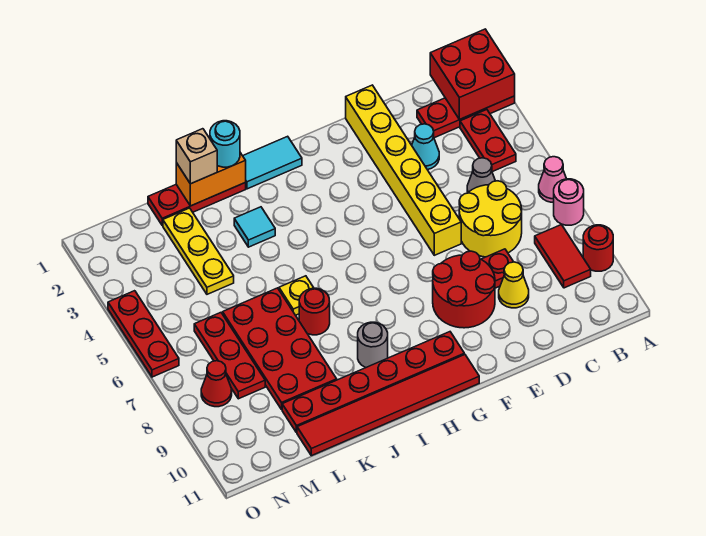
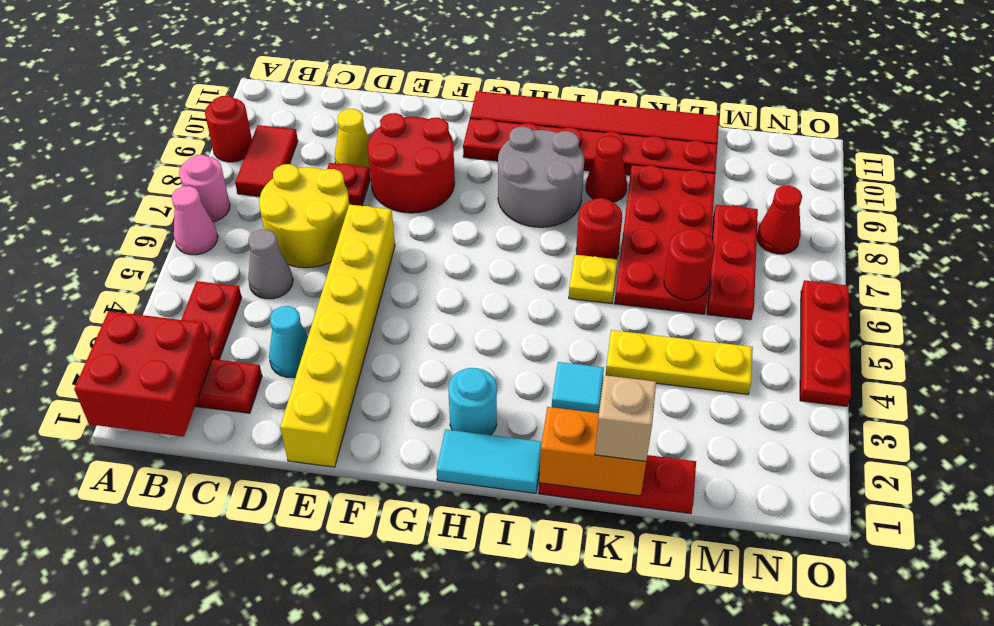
grey round brick I9 level 1 -> grey round brick H8:I9 level 1
cyan round brick J1 level 3 -> cyan round brick H2 level 1
none -> red cone J9 level 1
yellow plate L2:L4 level 1 -> yellow plate K4:M4 level 1
none -> red round brick L6 level 2

